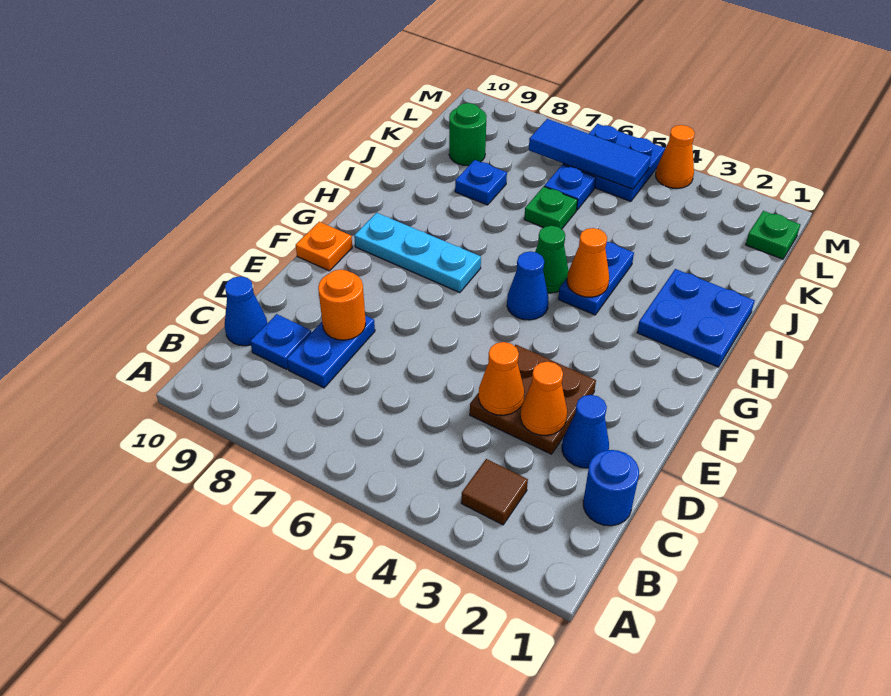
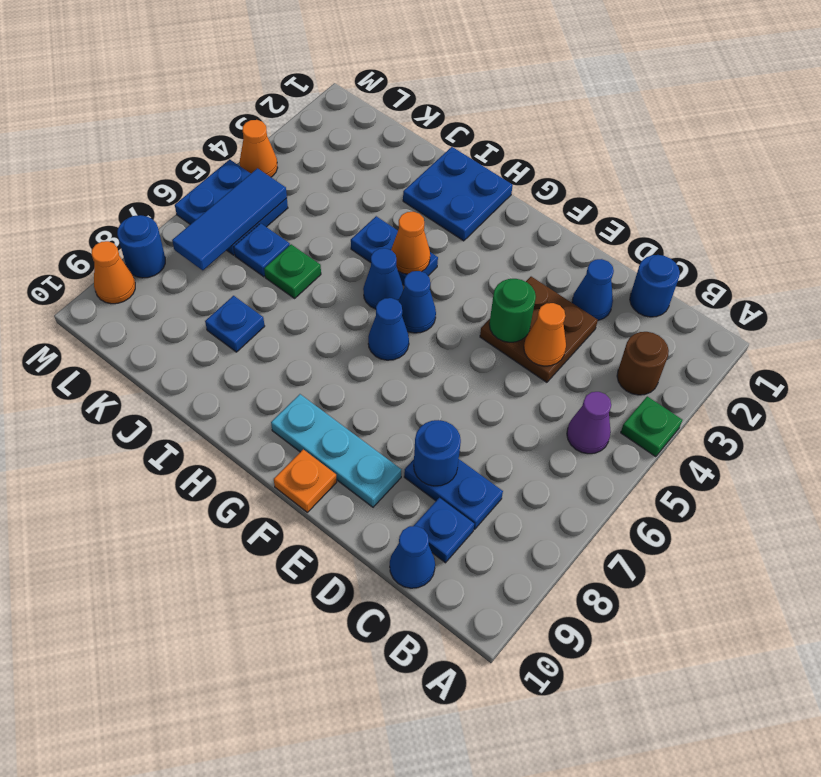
brown tile B3 level 1 -> brown round brick B3 level 1
none -> purple cone B5 level 1
orange cone D3 level 2 -> orange cone M9 level 1
orange round brick D8 level 2 -> blue round brick D8 level 2
none -> blue cone G6 level 1
cyan plate G7:G9 level 1 -> cyan plate E9:G9 level 1
green cone H5 level 1 -> blue cone H5 level 1
green round brick K9 level 1 -> green round brick E4 level 2
green plate L1 level 1 -> green plate A4 level 1
none -> blue round brick M8 level 1

